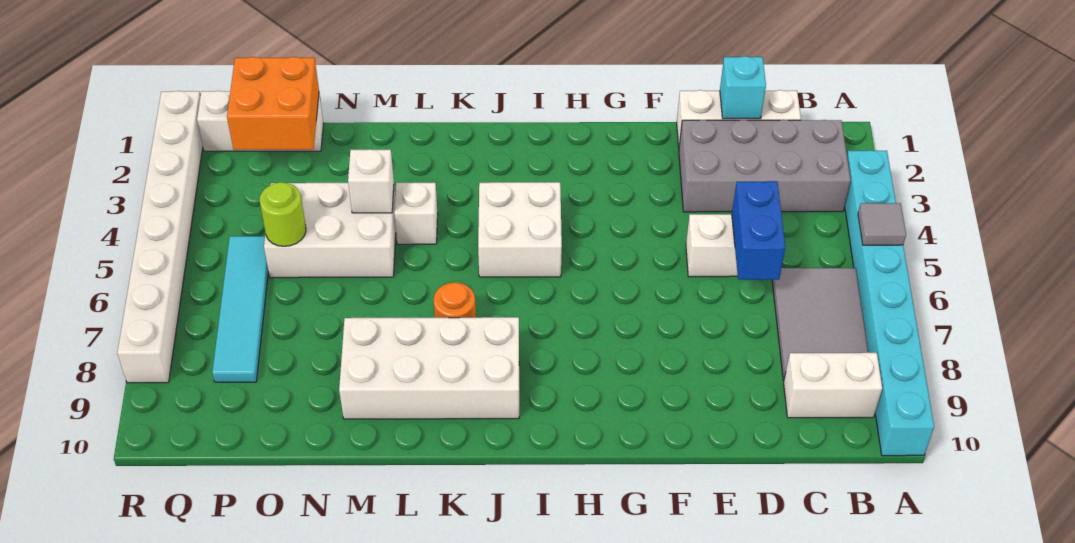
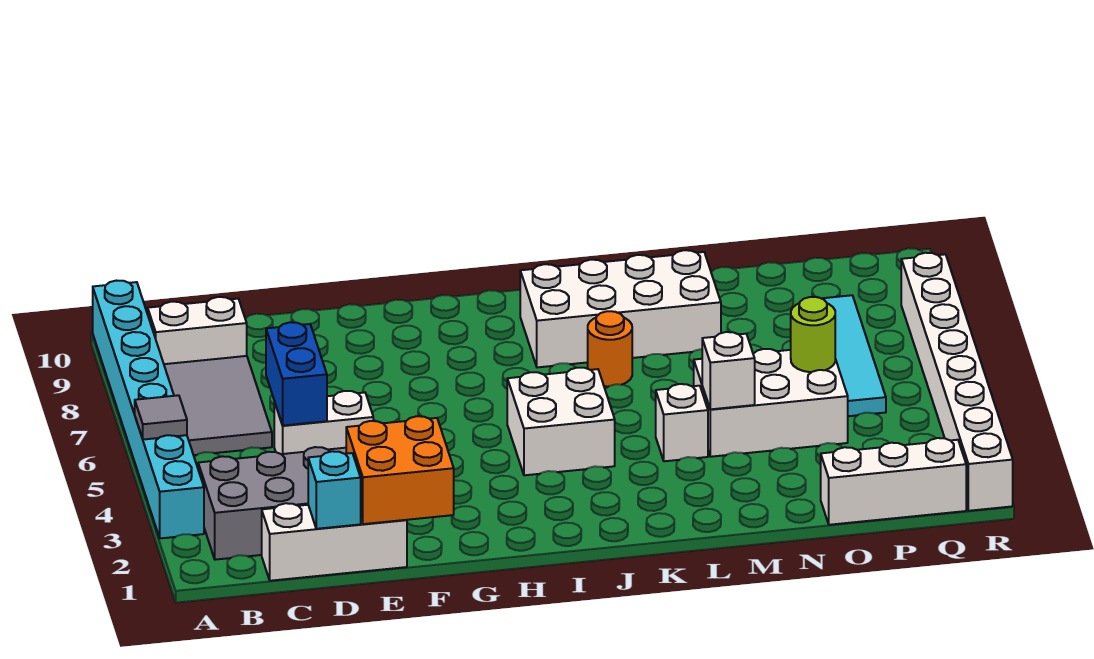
orange brick O1:P2 level 2 -> orange brick E1:F2 level 2

